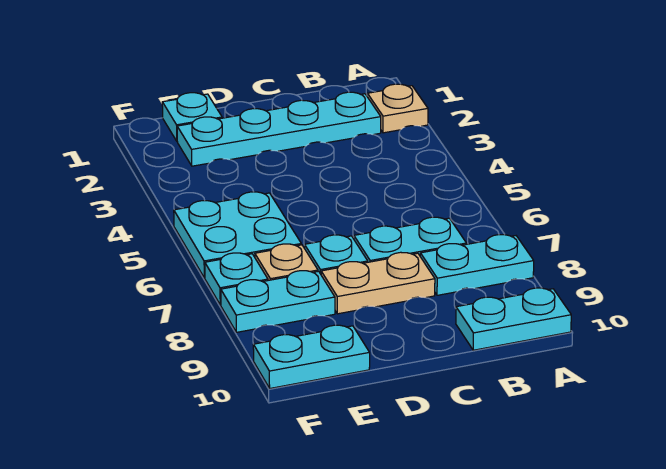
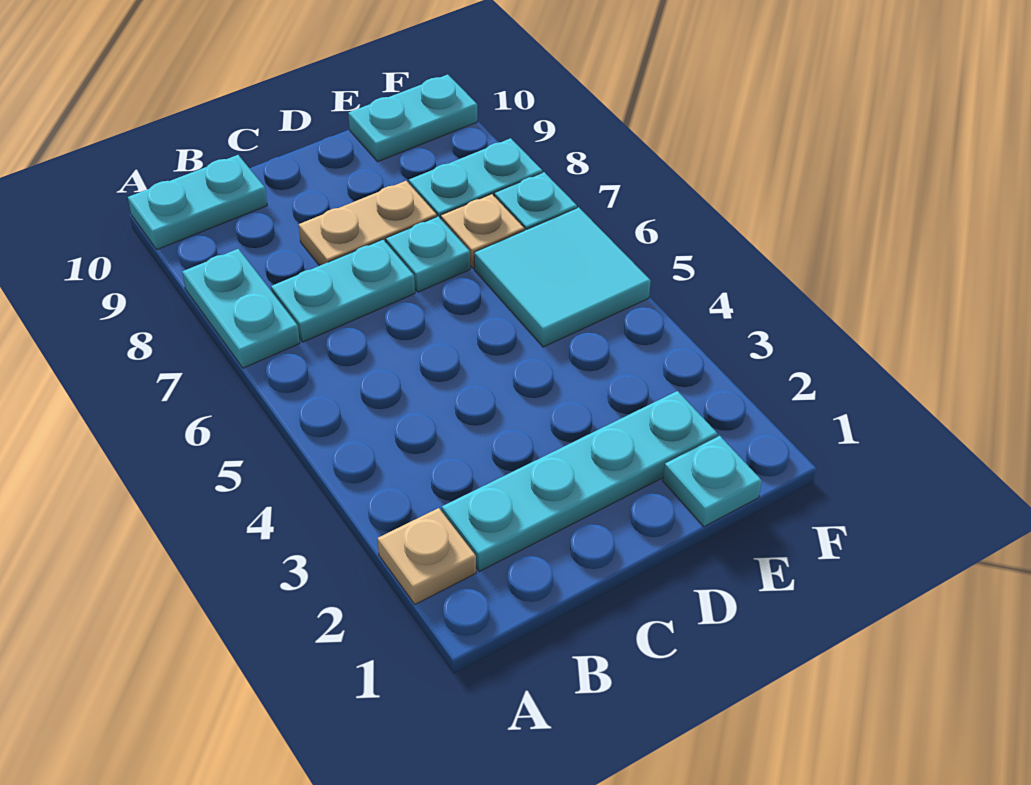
cyan plate A8:B8 level 1 -> cyan plate A7:A8 level 1
cyan plate E5:F6 level 1 -> cyan tile E5:F6 level 1

